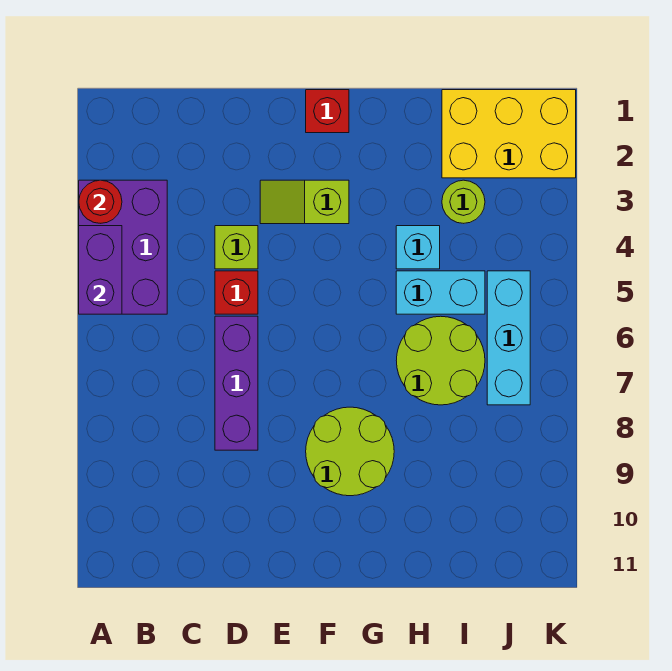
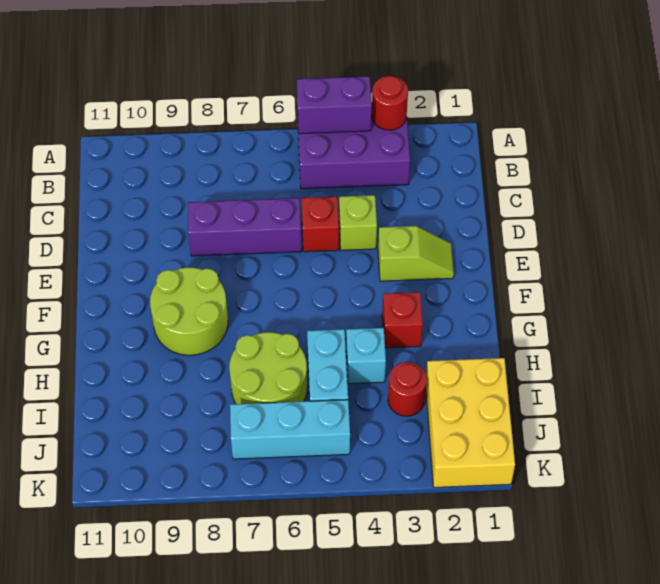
lime slope E3:F3 level 1 top F -> lime slope E2:E3 level 1 top 3
red brick F1 level 1 -> red brick G3 level 1
lime round brick I3 level 1 -> red round brick I3 level 1

